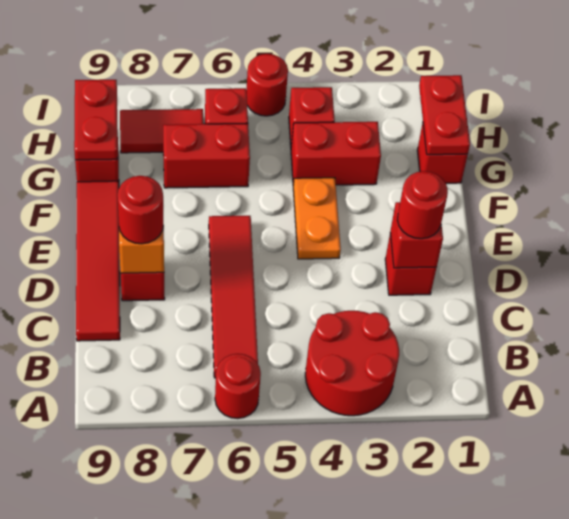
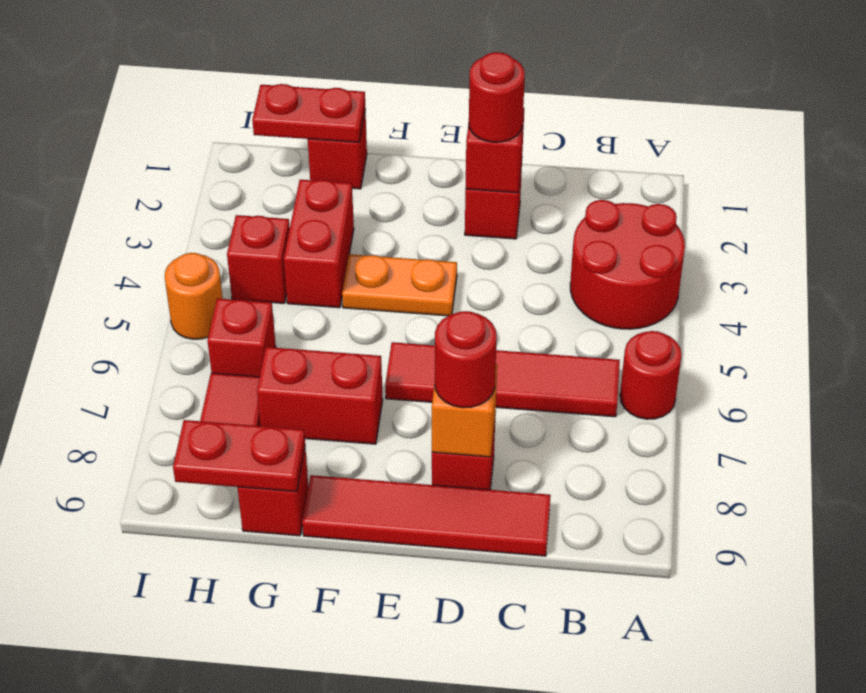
red brick G6:G7 level 1 -> red brick F7:G7 level 1
red round brick I5 level 1 -> orange round brick I5 level 1

